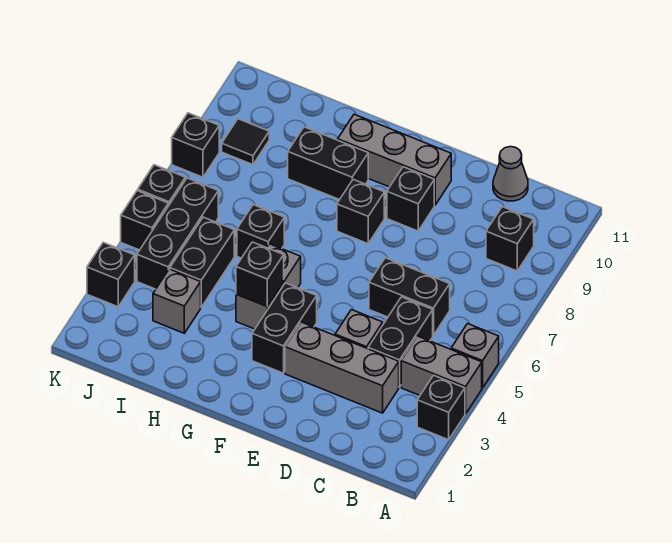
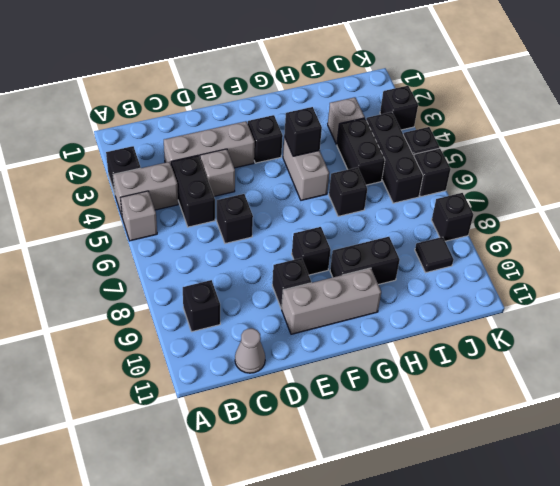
black brick C6:D6 level 1 -> black brick D6 level 1
black brick F3:F4 level 1 -> black brick F3 level 1

